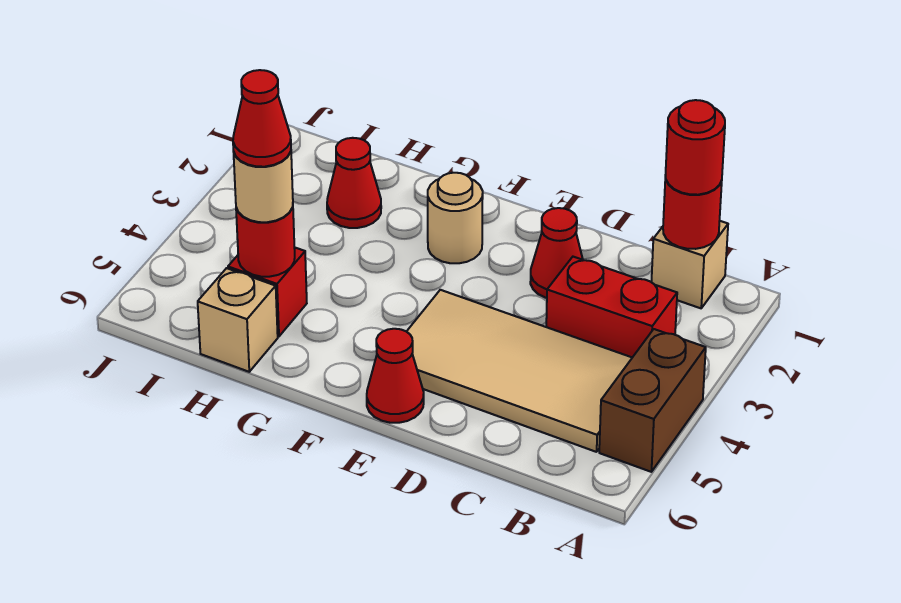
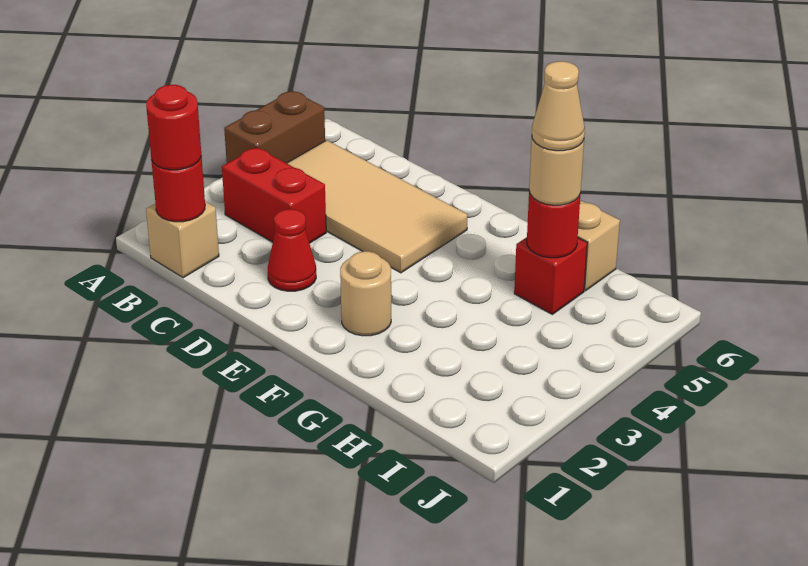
red cone E6 level 1 -> none
red cone H2 level 1 -> none
red cone H5 level 4 -> tan cone H5 level 4

